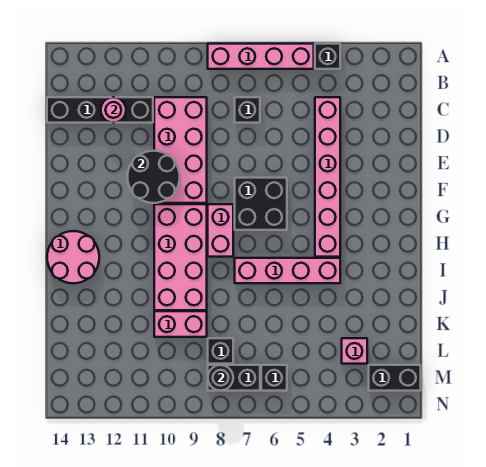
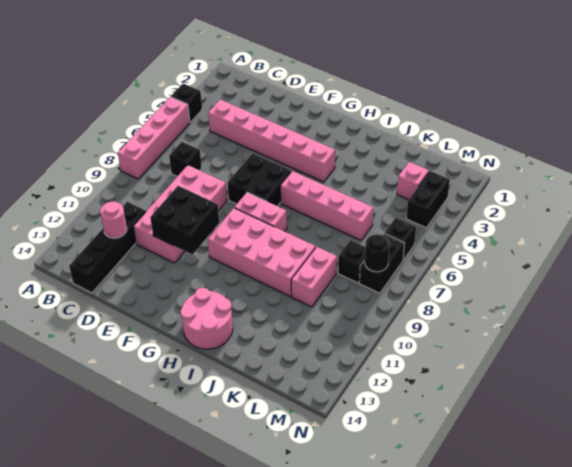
pink brick C9:F10 level 1 -> pink brick D8:E11 level 1
black round brick E10:F11 level 2 -> black brick E10:F11 level 2
pink brick I4:I7 level 1 -> pink brick H6:K6 level 1
black brick M1:M2 level 1 -> black brick M3:M4 level 1

